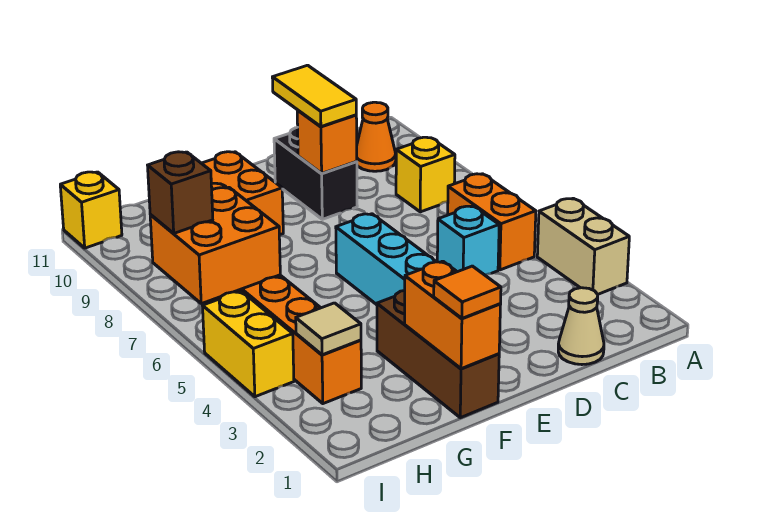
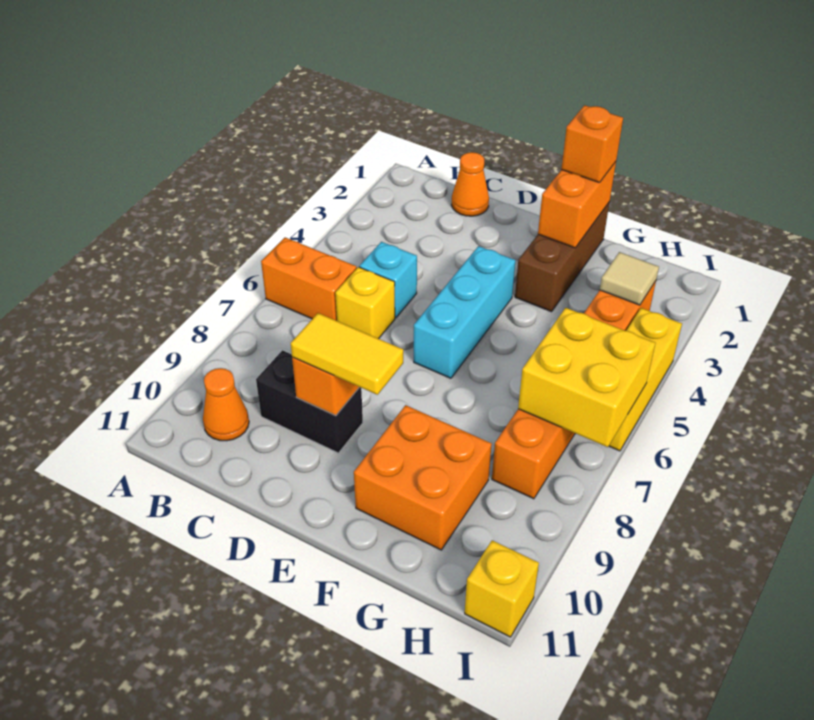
tan brick A3:A4 level 1 -> none
orange brick B5:B6 level 1 -> orange brick A6:B6 level 1
yellow brick B8 level 1 -> yellow brick C6 level 1
tan cone C1 level 1 -> orange cone C1 level 1
black brick D9:D10 level 1 -> black brick C9:D9 level 1
yellow tile D9:D10 level 3 -> yellow tile D9:E9 level 3
orange tile F1 level 3 -> orange brick F1 level 3
orange brick H6:I7 level 2 -> yellow brick H6:I7 level 2
yellow brick I4:I5 level 1 -> yellow brick I4:I6 level 1
brown brick I7 level 3 -> none

